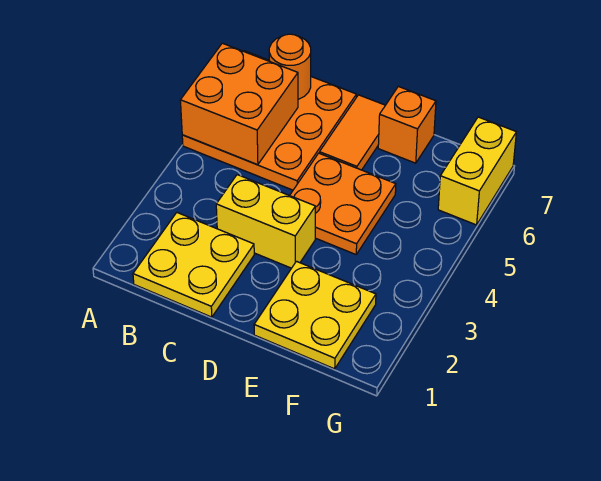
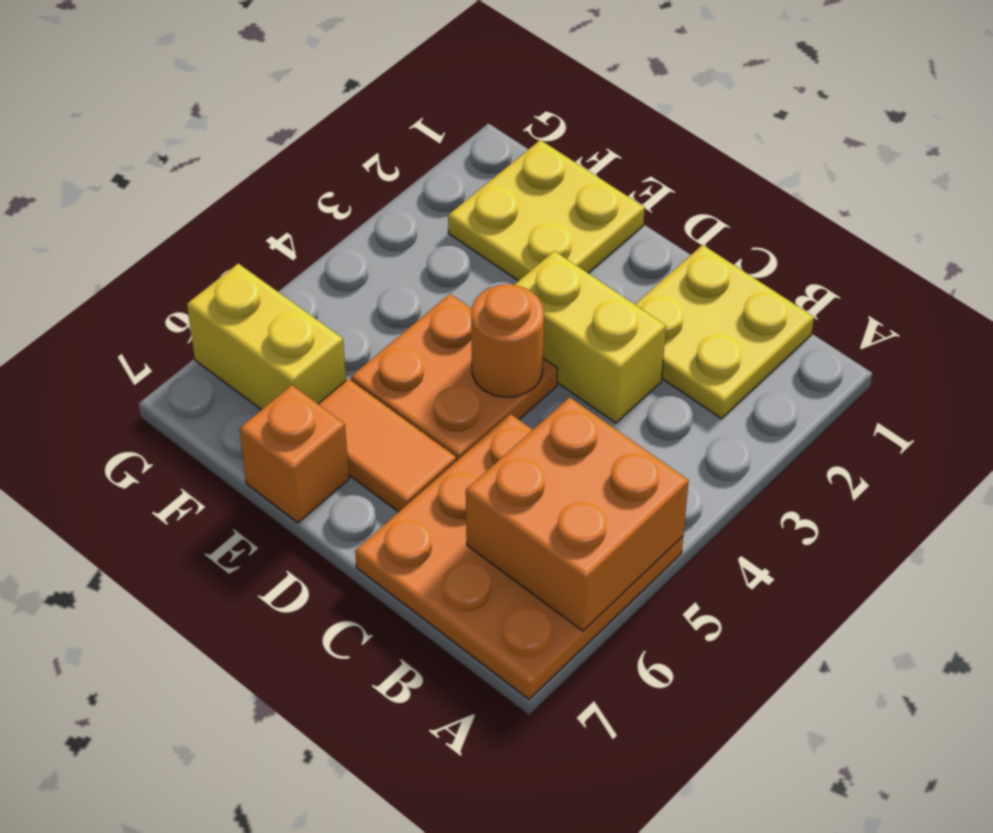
orange round brick B7 level 2 -> orange round brick D4 level 2
orange tile D6:D7 level 1 -> orange tile D6:E6 level 1
yellow brick G6:G7 level 1 -> yellow brick F6:G6 level 1

